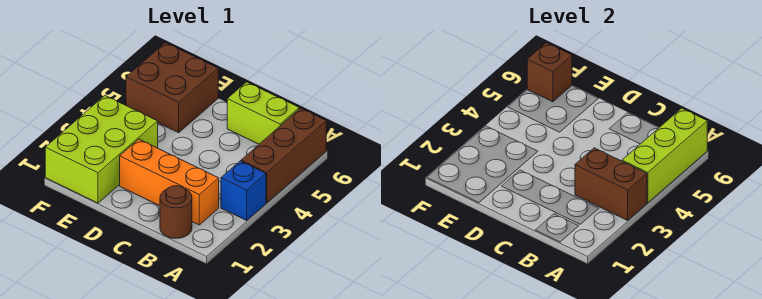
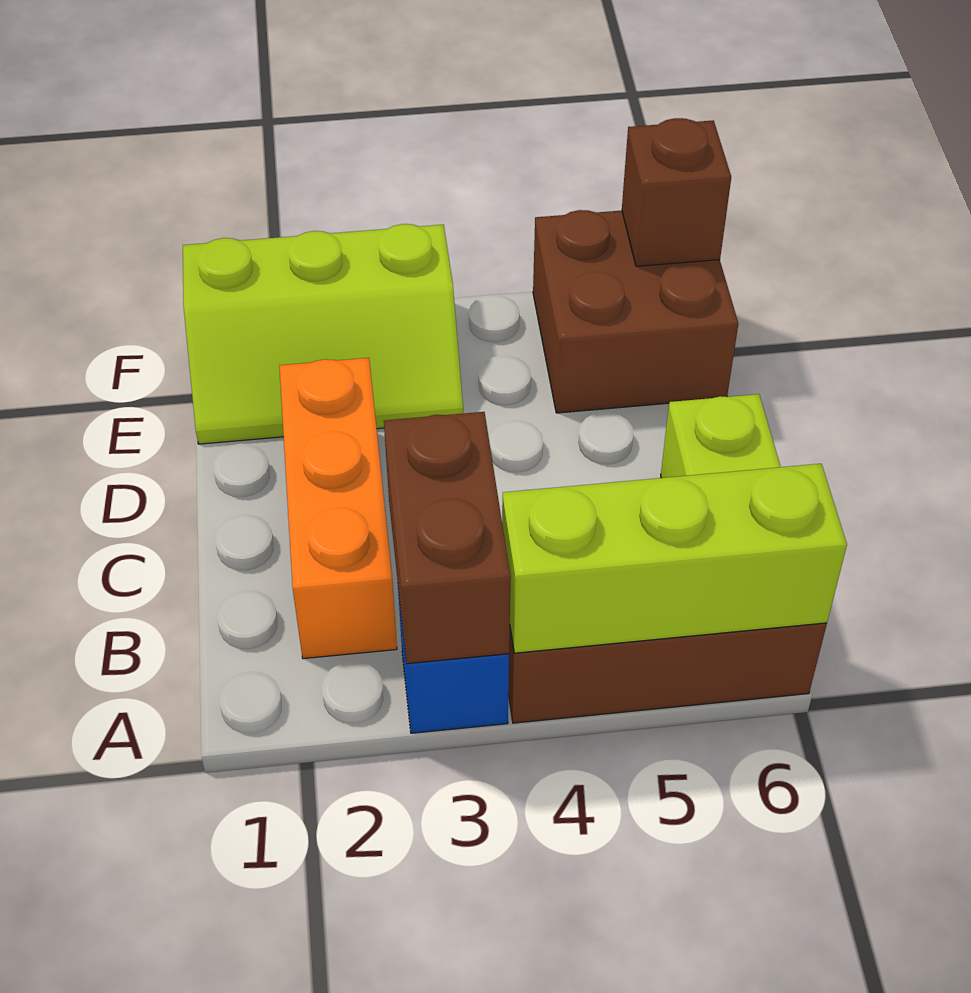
brown round brick B1 level 1 -> none
lime brick E1:F3 level 1 -> lime slope E1:F3 level 1 top F

